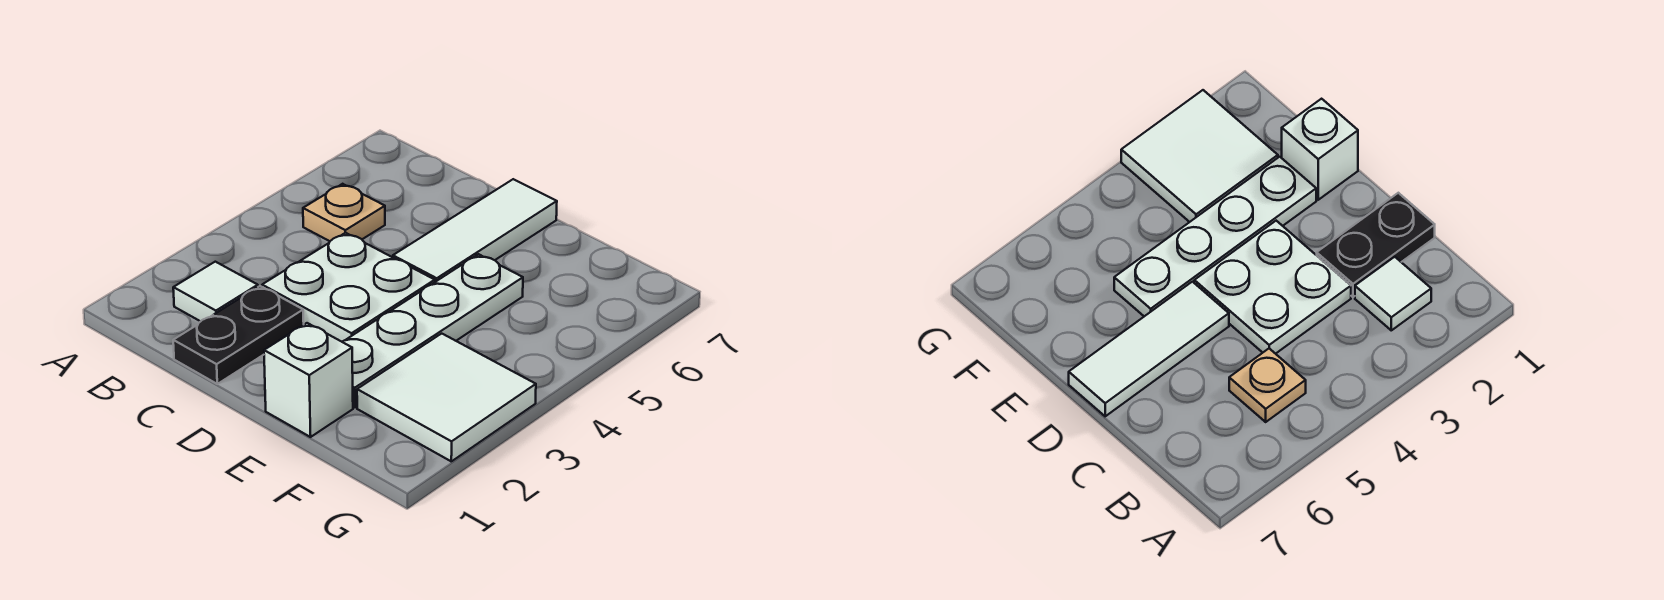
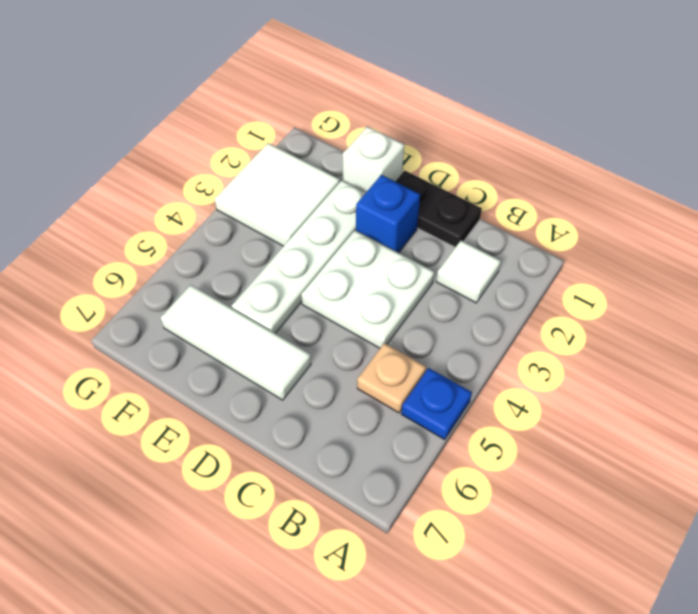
none -> blue plate A5 level 1
black plate C1:C2 level 1 -> black plate C1:D1 level 1
none -> blue brick D2 level 1
white tile D5:D7 level 1 -> white tile D6:F6 level 1

